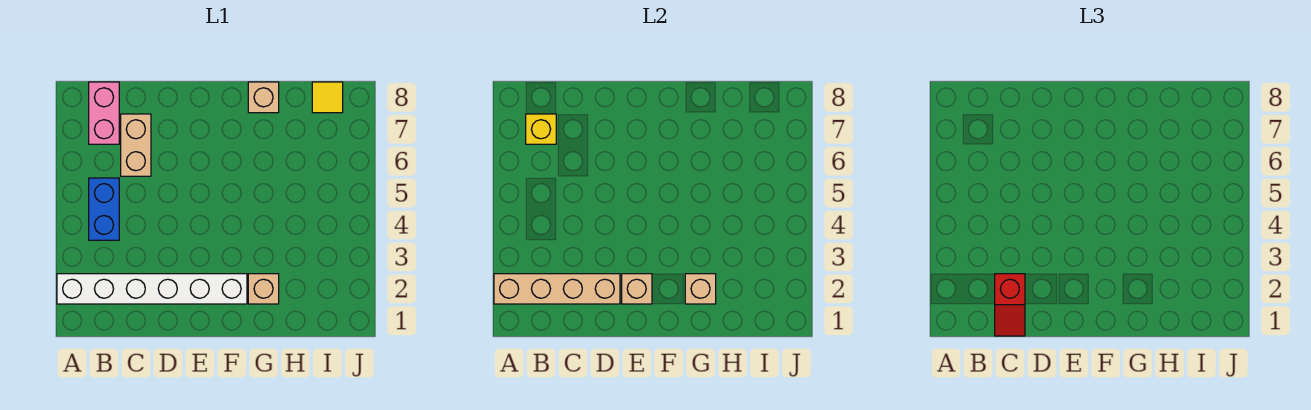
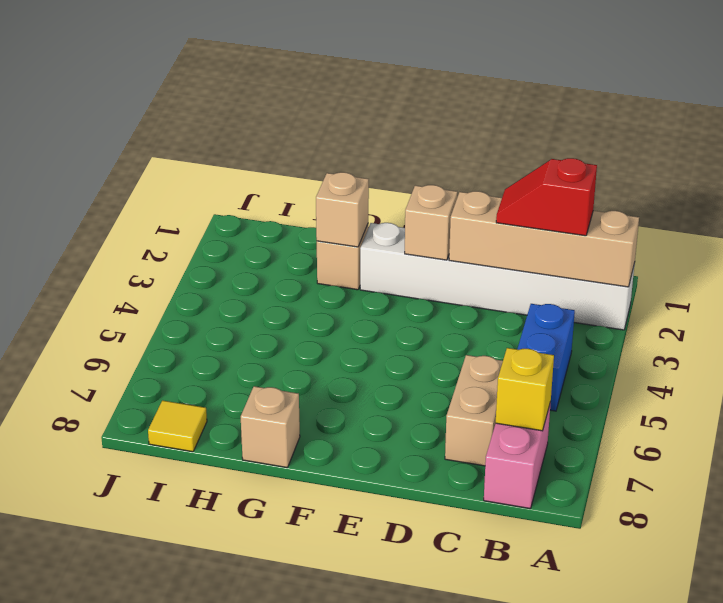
red slope C1:C2 level 3 top 2 -> red slope B2:C2 level 3 top B

